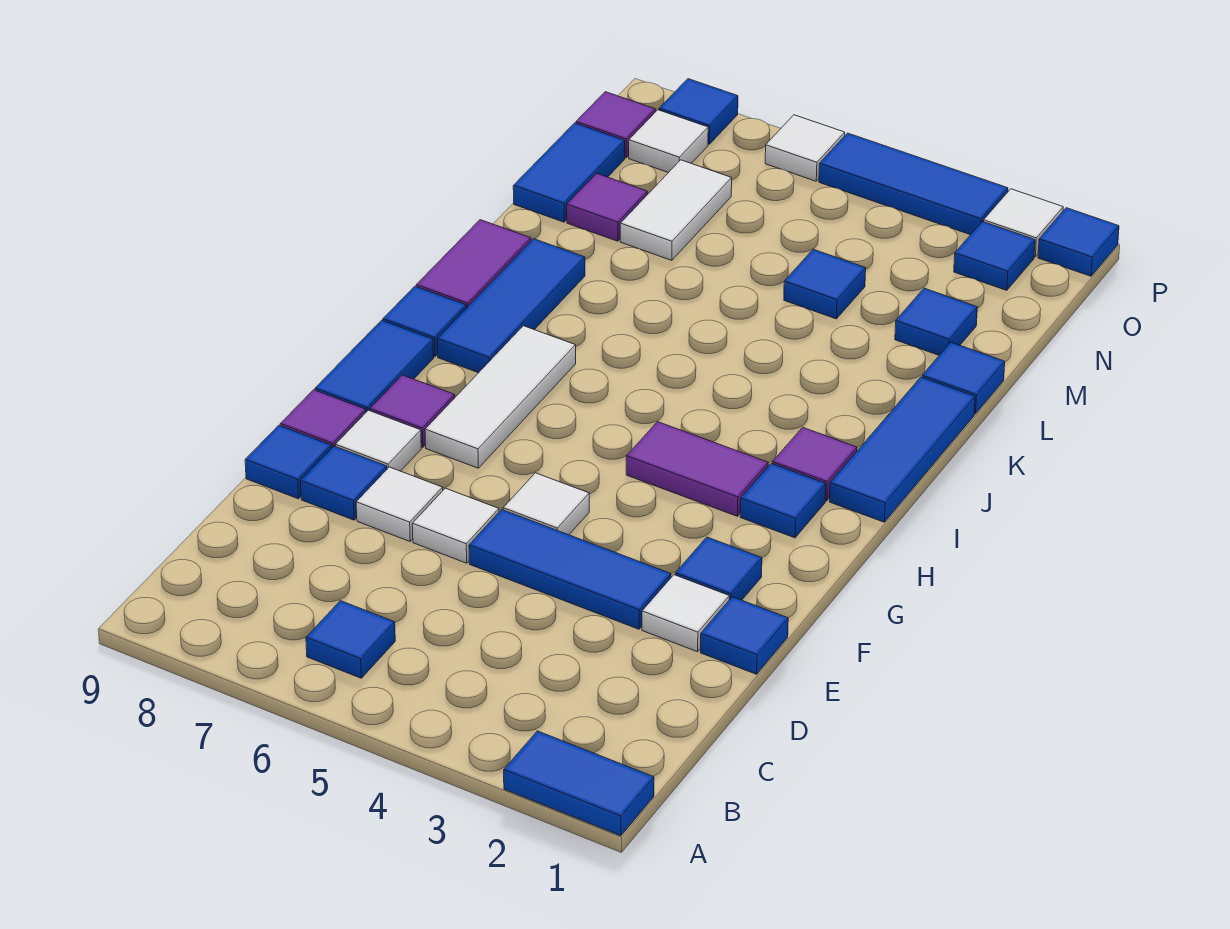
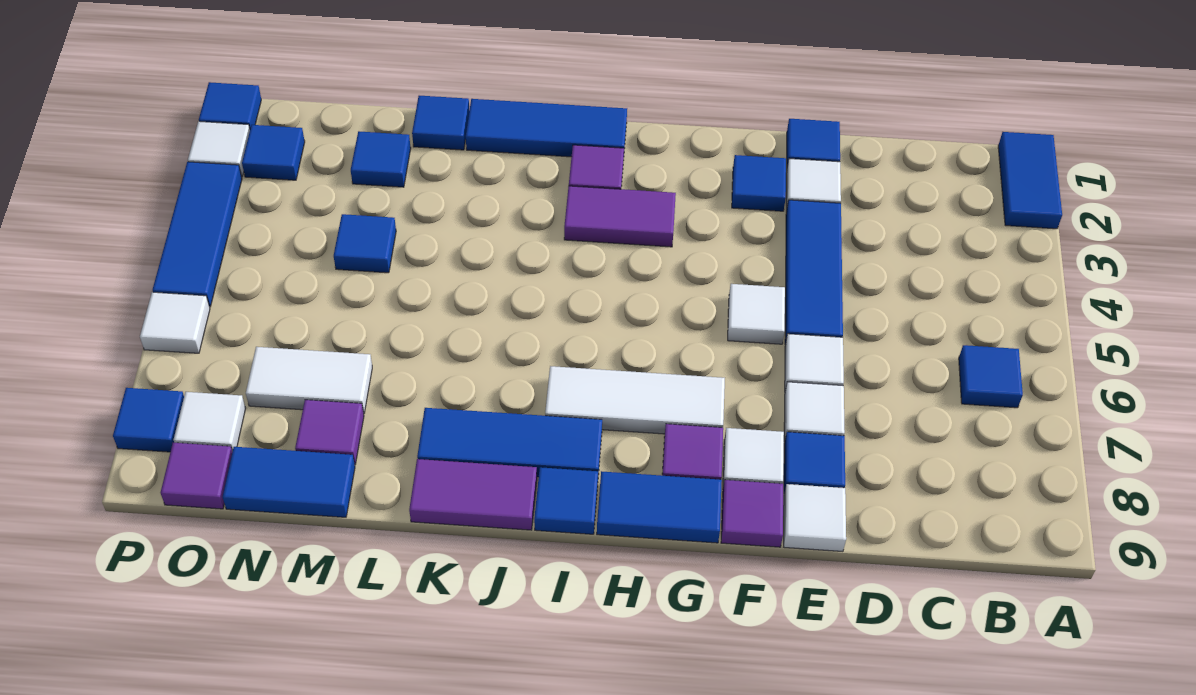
blue tile E9 level 1 -> white tile E9 level 1
blue tile H2 level 1 -> none
purple tile H3:H4 level 1 -> purple tile H3:I3 level 1

